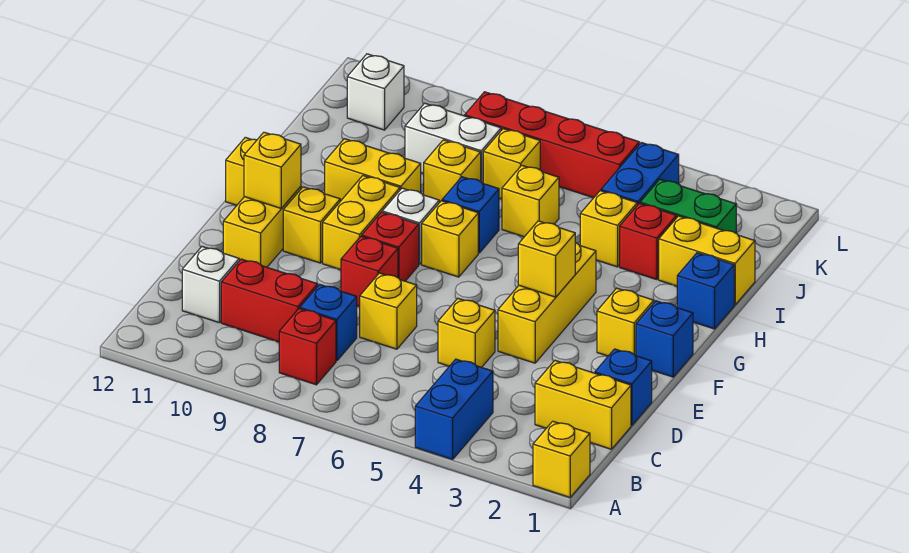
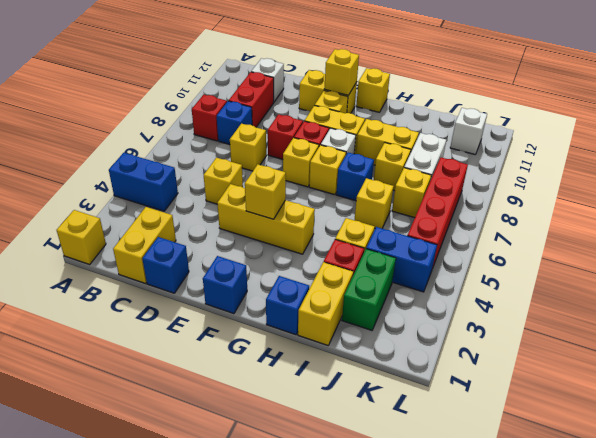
yellow brick F2 level 1 -> yellow brick F7 level 1
yellow brick H9:H10 level 1 -> yellow brick H9:I9 level 1

